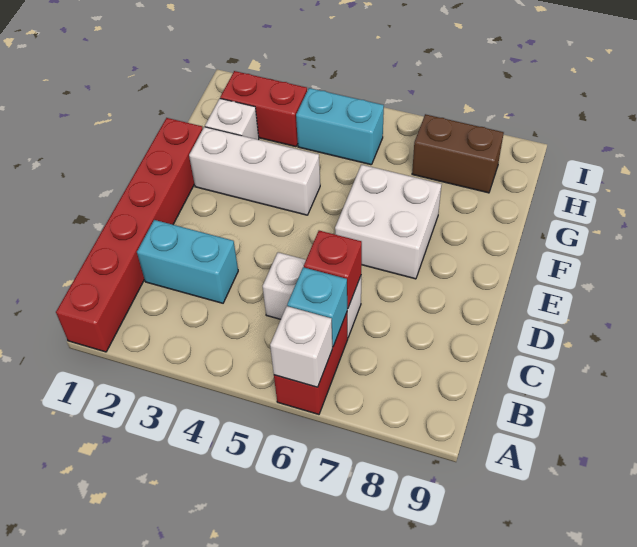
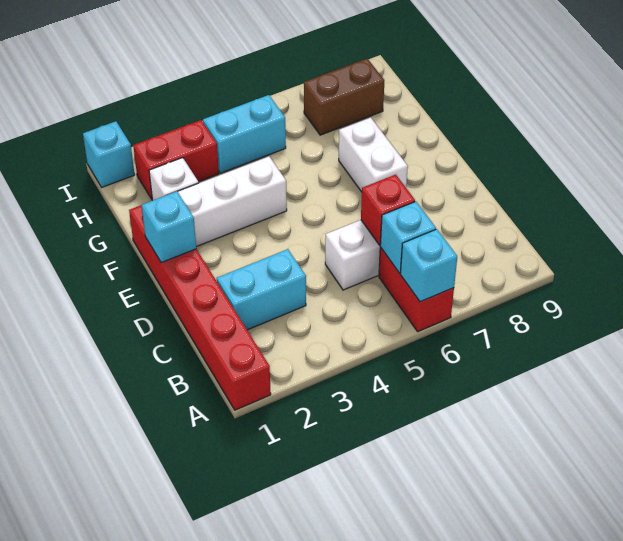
white brick A6 level 2 -> cyan brick A6 level 2
none -> cyan brick E1 level 2
white brick E6:F7 level 1 -> white brick E7:F7 level 1
none -> cyan brick I1 level 1

